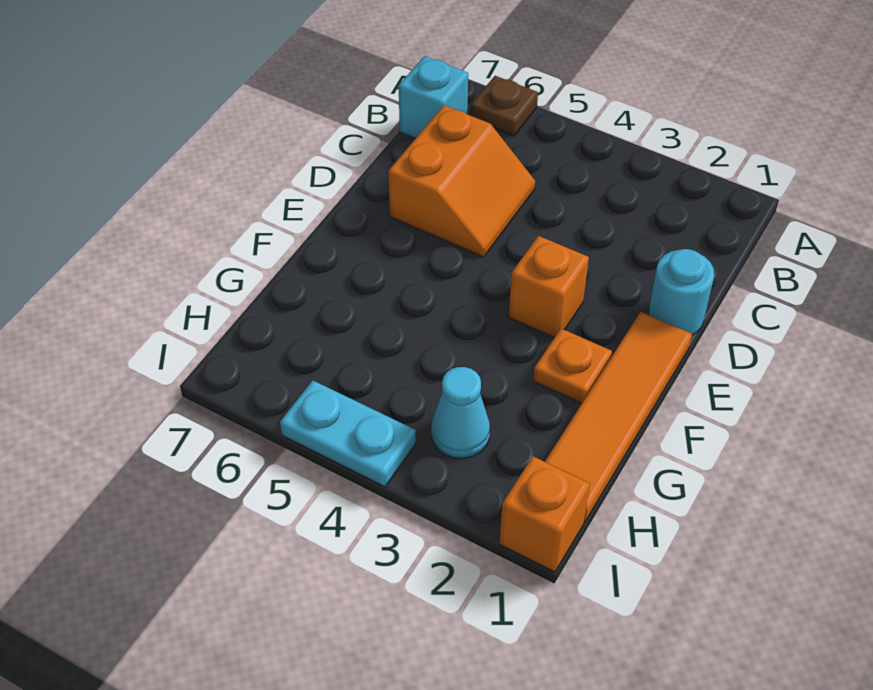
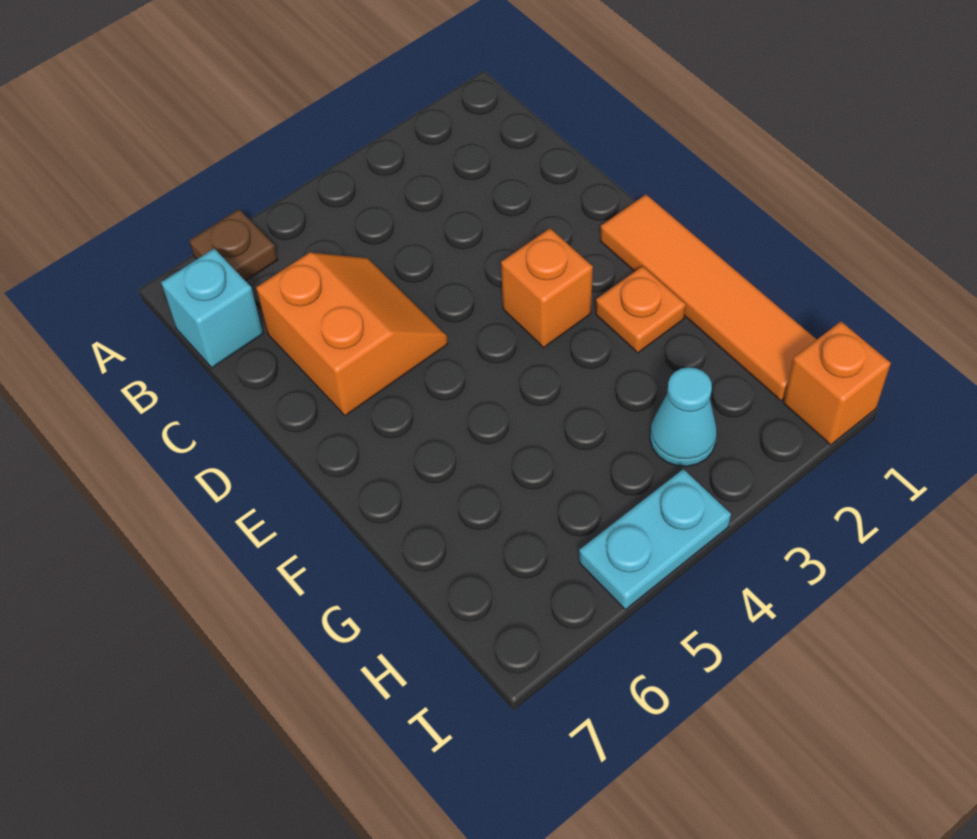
cyan round brick D1 level 1 -> none

